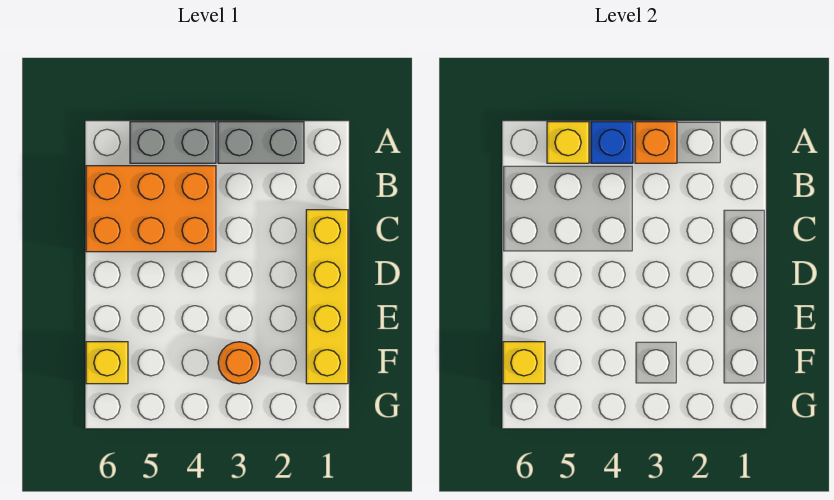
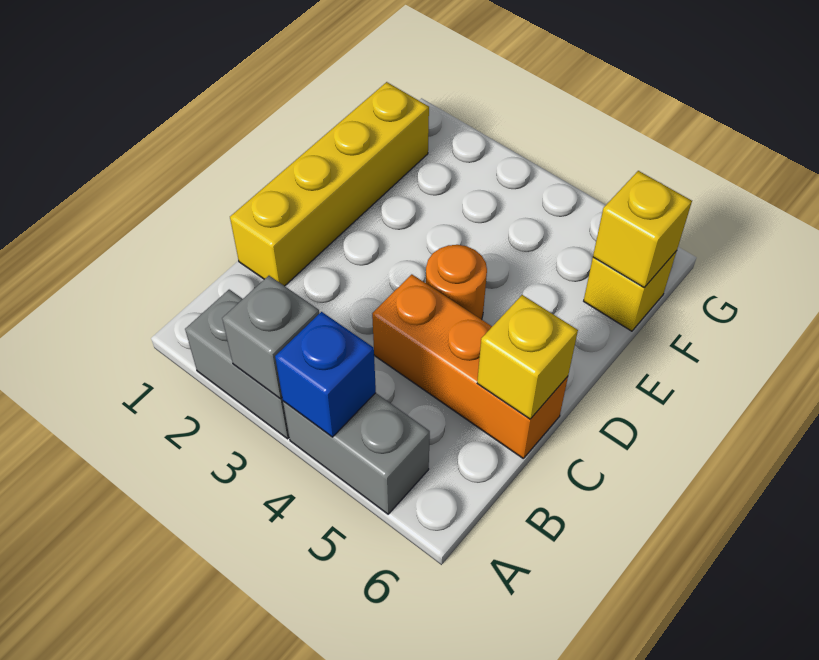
orange brick A3 level 2 -> grey brick A3 level 2
yellow brick A5 level 2 -> yellow brick C6 level 2
orange brick B4:C6 level 1 -> orange brick C4:C6 level 1
orange round brick F3 level 1 -> orange round brick D4 level 1

